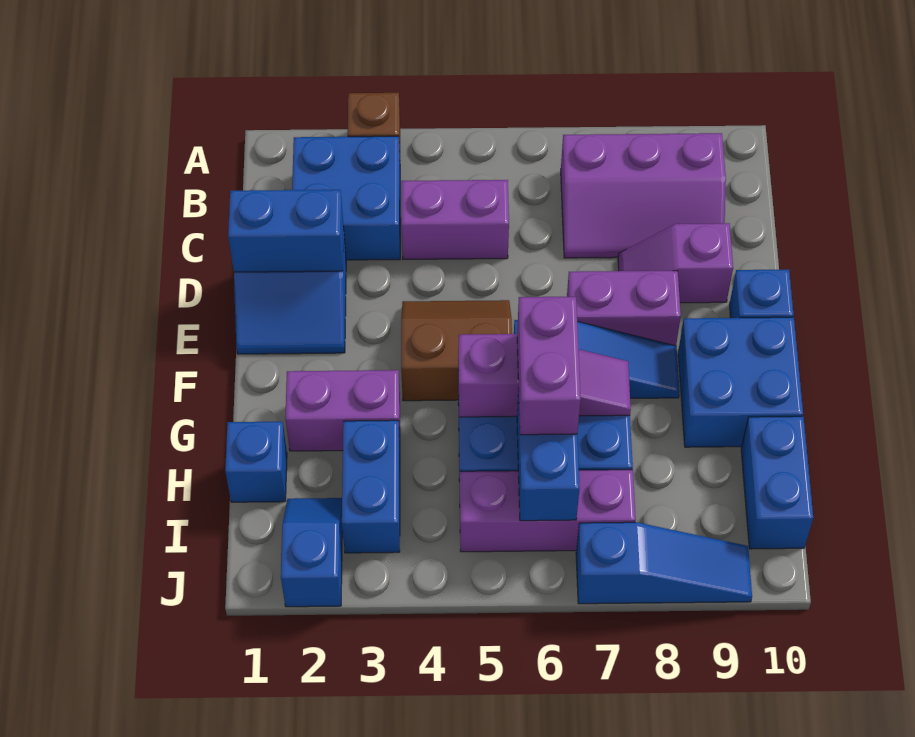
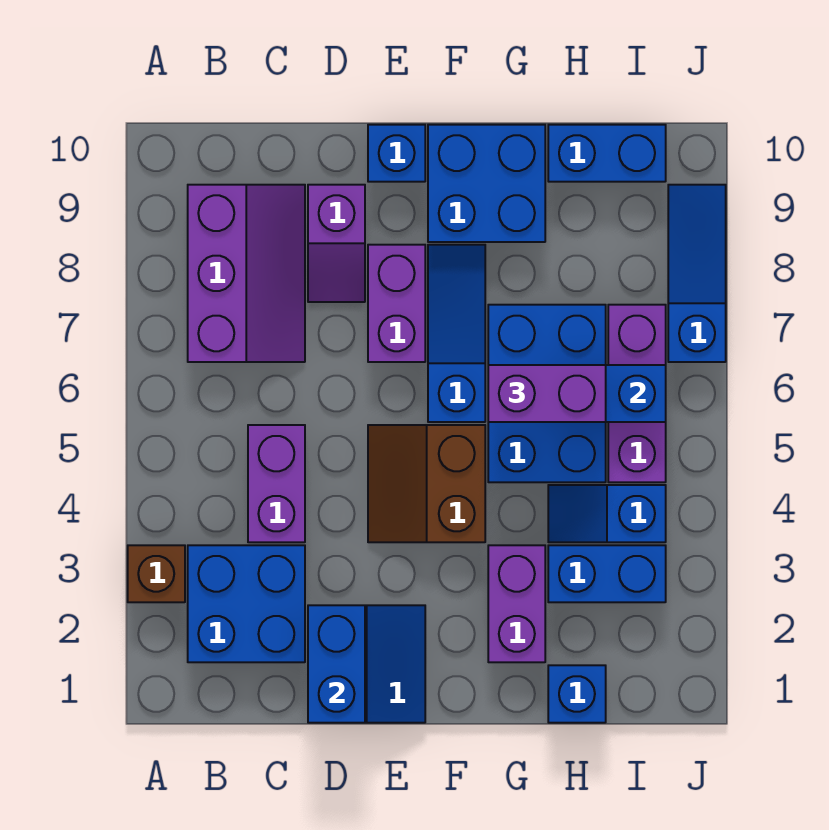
purple slope G5:G7 level 2 top 5 -> none
blue slope I2:J2 level 1 top J -> blue slope H4:I4 level 1 top I

